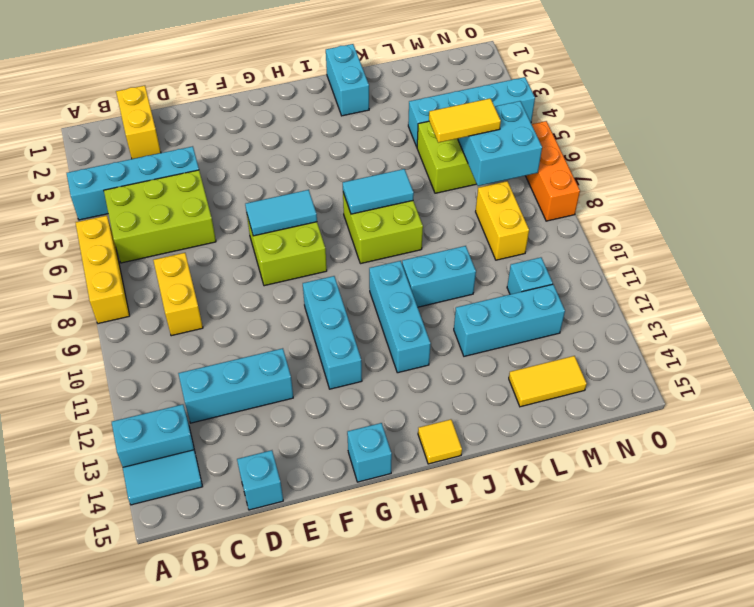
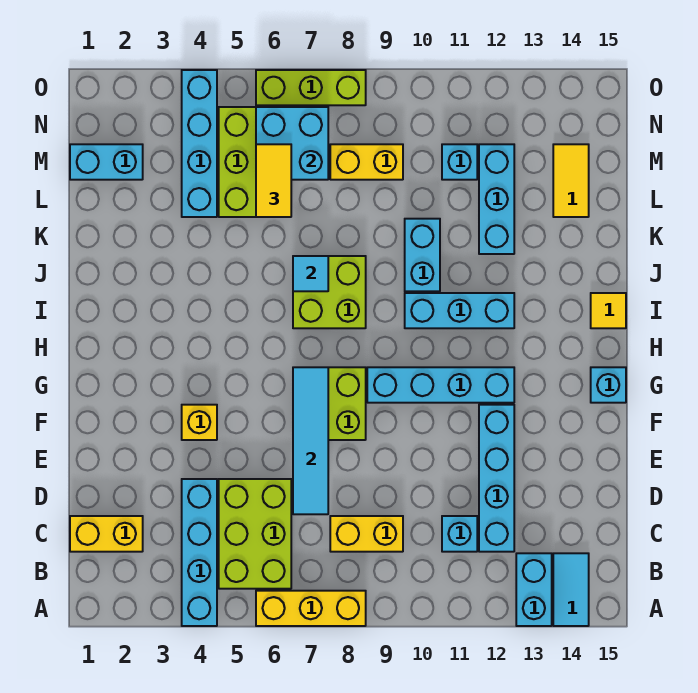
cyan brick C12:E12 level 1 -> cyan brick C12:F12 level 1
cyan brick D15 level 1 -> cyan brick C11 level 1
none -> yellow brick F4 level 1
cyan tile F7:G7 level 2 -> cyan tile D7:G7 level 2
cyan brick G10:G12 level 1 -> cyan brick G9:G12 level 1
cyan tile I7:J7 level 2 -> cyan tile J7 level 2
cyan brick J1:J2 level 1 -> cyan brick M1:M2 level 1
orange brick O6:O8 level 1 -> lime brick O6:O8 level 1

